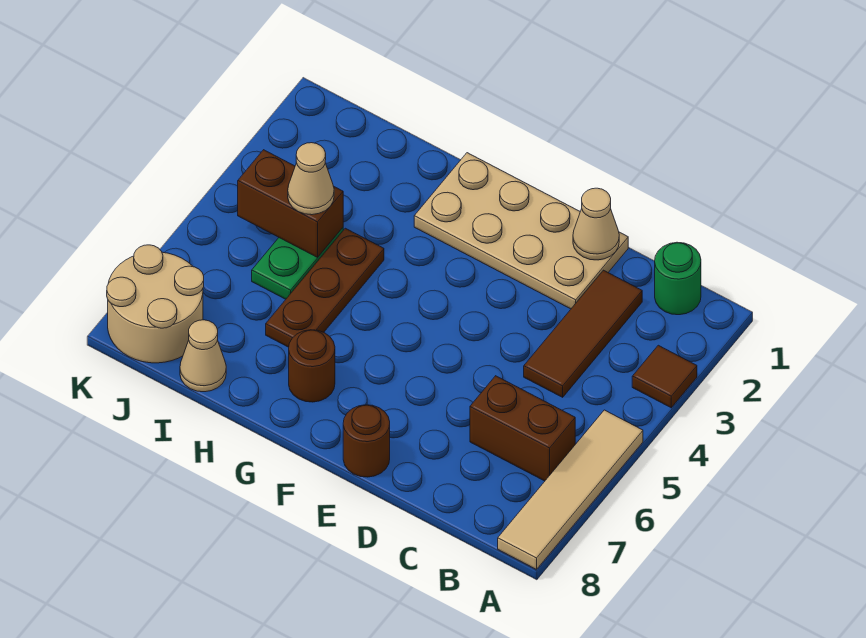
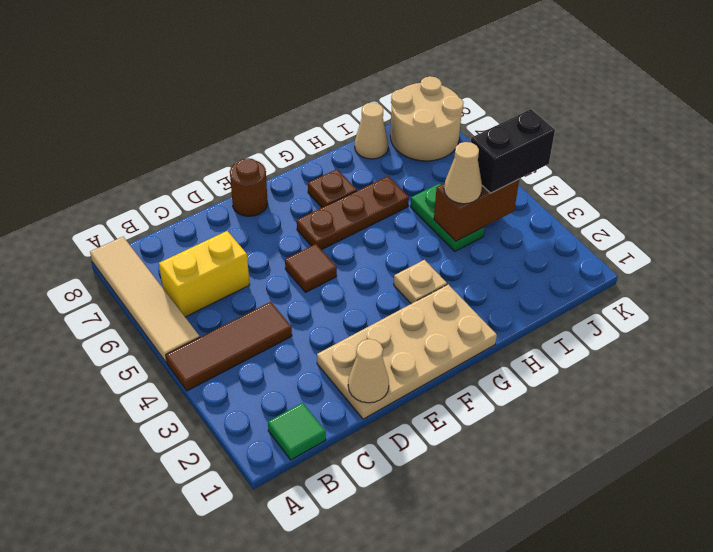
brown tile A3 level 1 -> brown tile E5 level 1
green round brick B1 level 1 -> green tile B1 level 1
brown brick B6:C6 level 1 -> yellow brick B6:C6 level 1
brown tile C2:C4 level 1 -> brown tile A4:C4 level 1
none -> tan plate G3 level 1
brown round brick G7 level 1 -> brown plate G7 level 1
brown plate H4:H6 level 1 -> brown plate F6:H6 level 1
none -> black brick J4:K4 level 3

